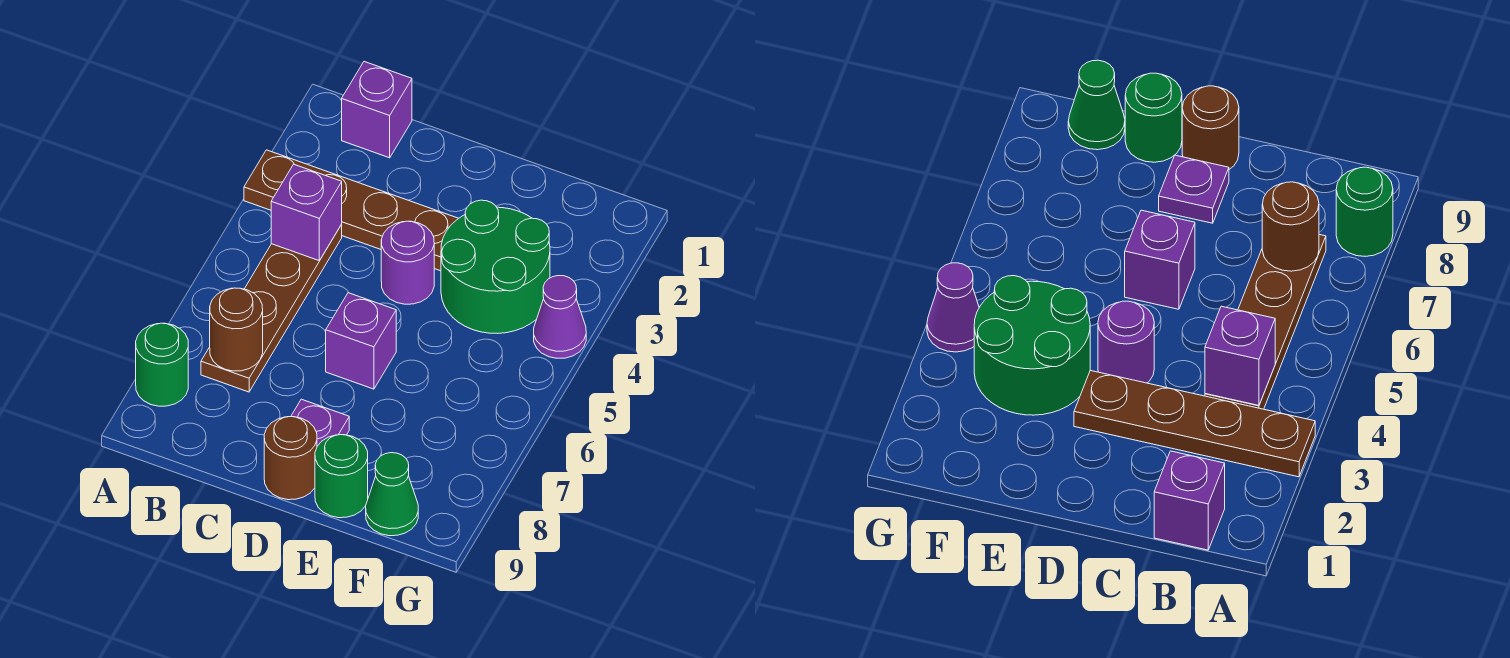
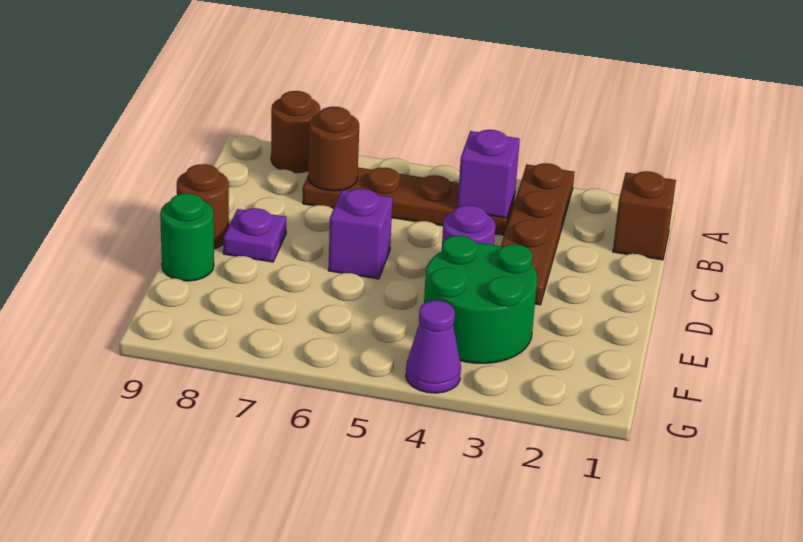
green round brick A8 level 1 -> brown round brick A8 level 1
purple brick B1 level 1 -> brown brick B1 level 1
green cone F9 level 1 -> none

